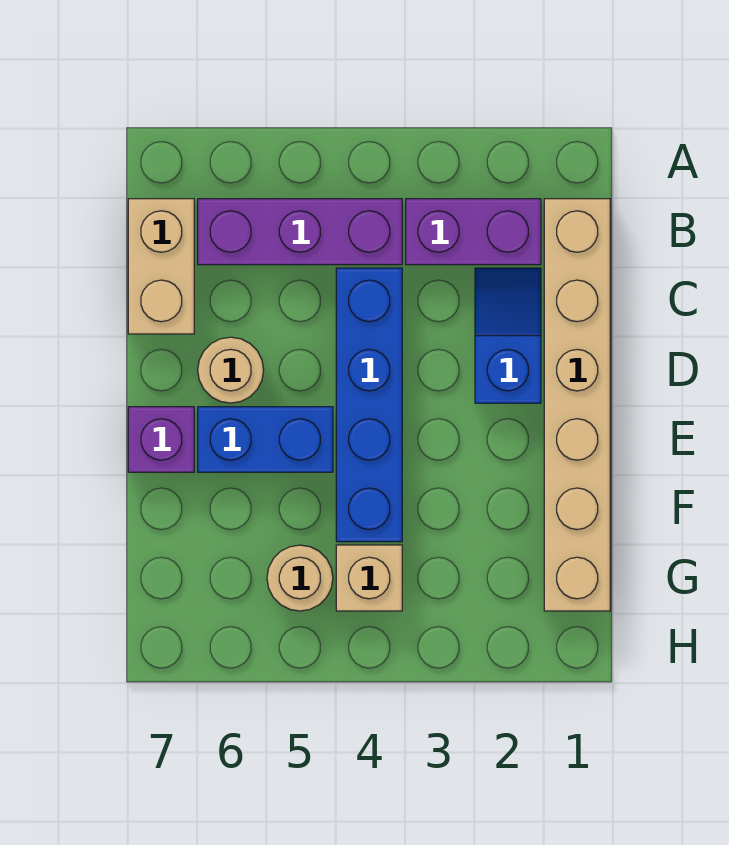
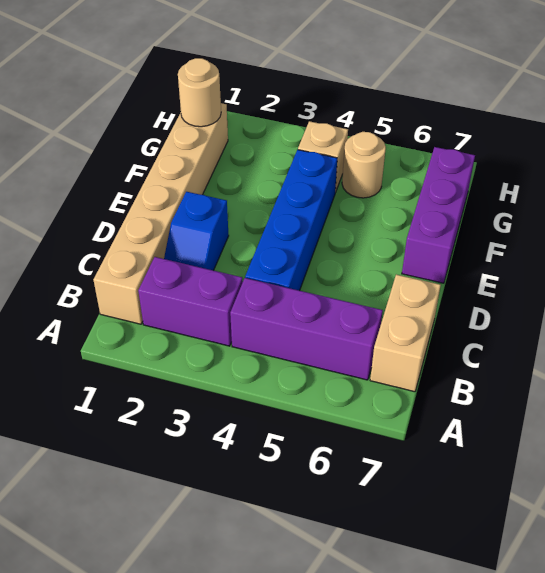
tan round brick D6 level 1 -> tan round brick G1 level 2
blue brick E5:E6 level 1 -> none
purple brick E7 level 1 -> purple brick E7:G7 level 1

